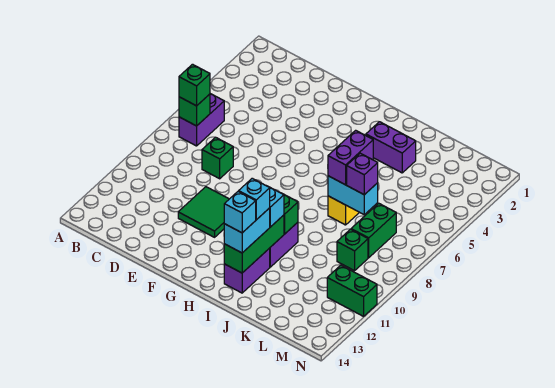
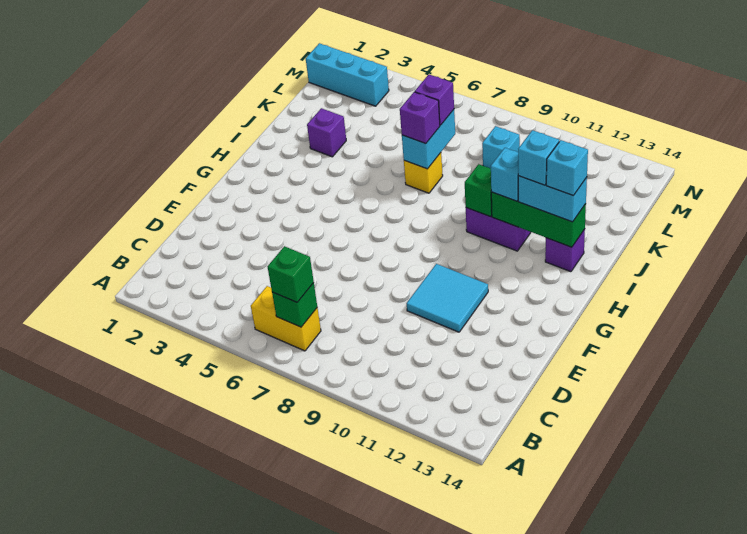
purple brick B6:B7 level 1 -> yellow brick B6:B7 level 1
green brick D8 level 1 -> none
green tile E10:F11 level 1 -> cyan tile E10:F11 level 1
purple brick I3:J3 level 1 -> purple brick J3 level 1
purple brick I12:I13 level 1 -> purple brick I13 level 1
purple brick J6:J7 level 3 -> purple brick J7 level 3
green brick L7:L8 level 1 -> none
green brick L9 level 1 -> cyan brick L9 level 1
none -> cyan brick M1:M3 level 1
green brick M11:N11 level 1 -> none

